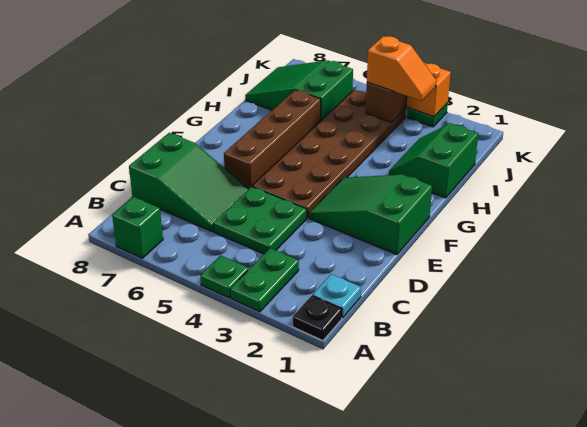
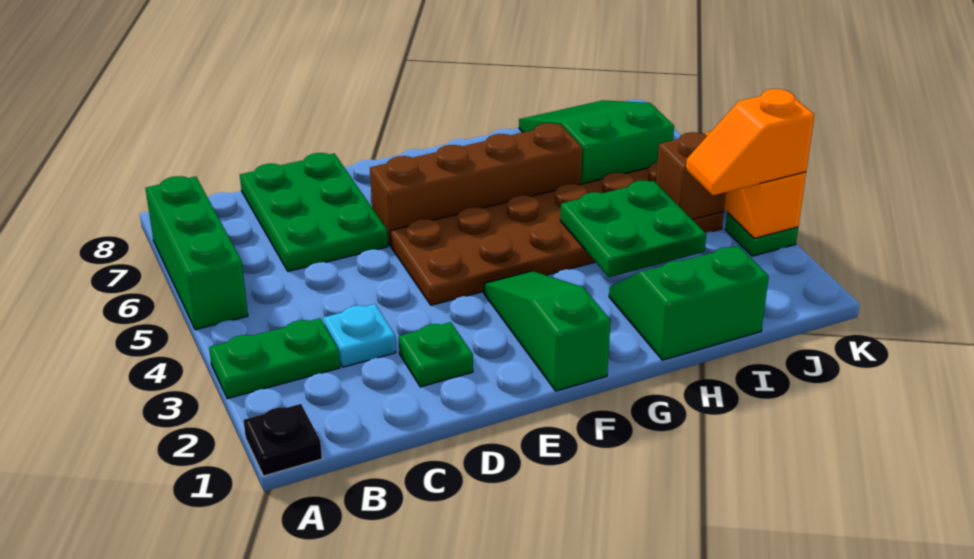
green plate A4 level 1 -> green plate D2 level 1
green brick A7 level 1 -> green brick A5:A7 level 1
cyan plate B1 level 1 -> cyan plate C3 level 1
green plate C4:D5 level 1 -> green plate H3:I4 level 2
green slope C6:D8 level 1 top 8 -> green plate C6:D8 level 1
green slope E1:F3 level 1 top 1 -> green slope F1:F3 level 1 top 1
orange slope J3:J4 level 3 top 4 -> orange slope J3:K3 level 3 top K

